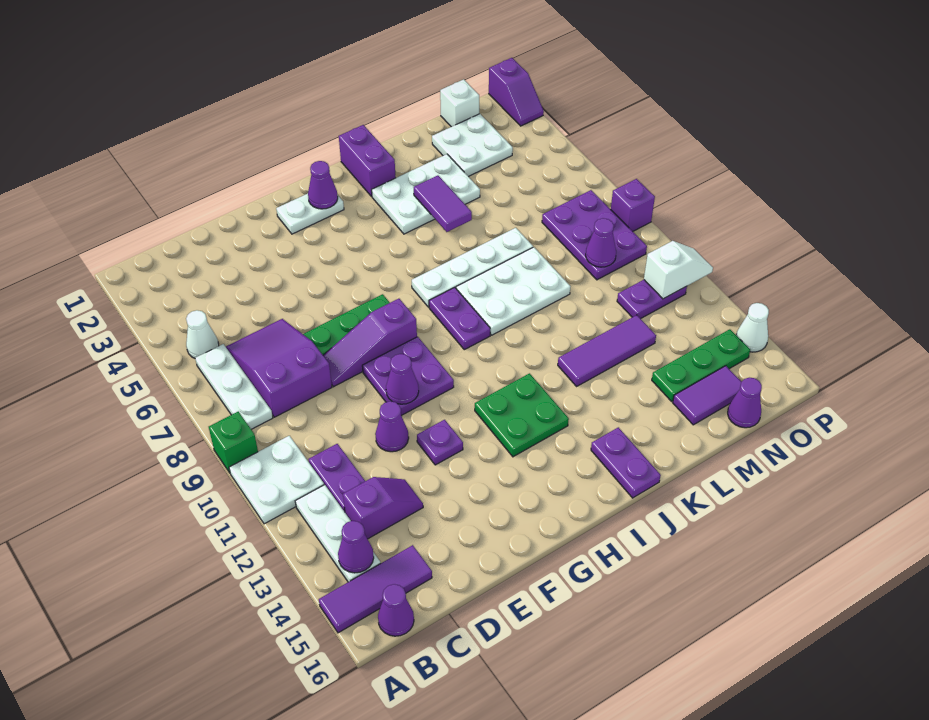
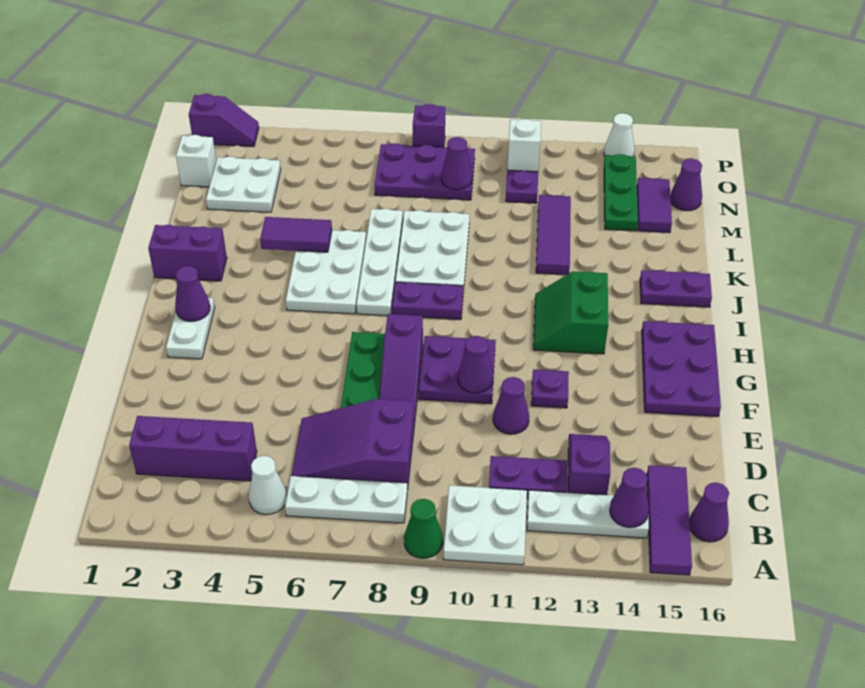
green brick A9 level 1 -> green cone A9 level 1
none -> purple brick C2:C4 level 1
none -> purple plate F15:H16 level 1
green plate H12:I13 level 1 -> green slope H12:I13 level 1 top 13
white plate J3:L4 level 1 -> white plate I5:K6 level 1

